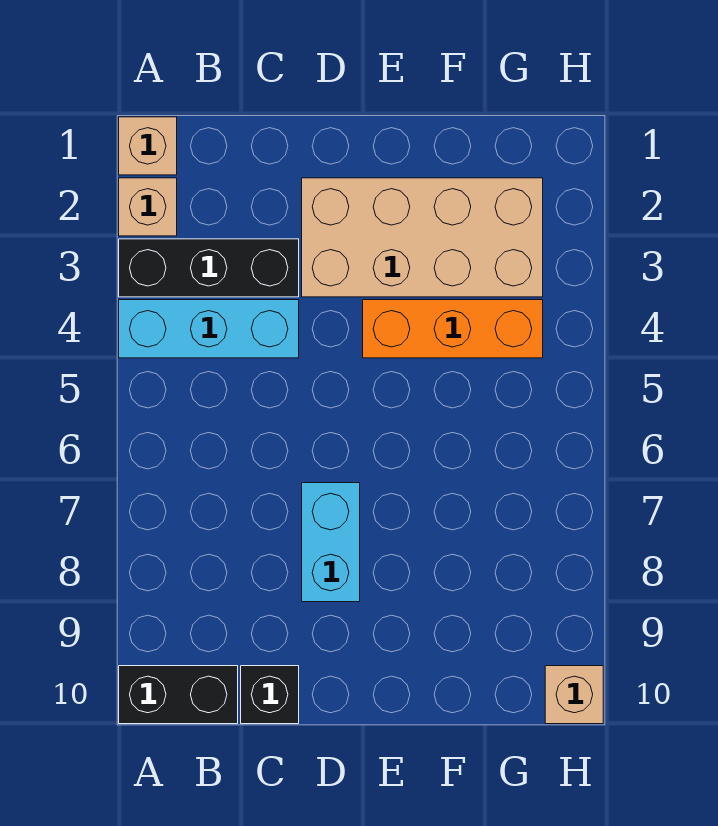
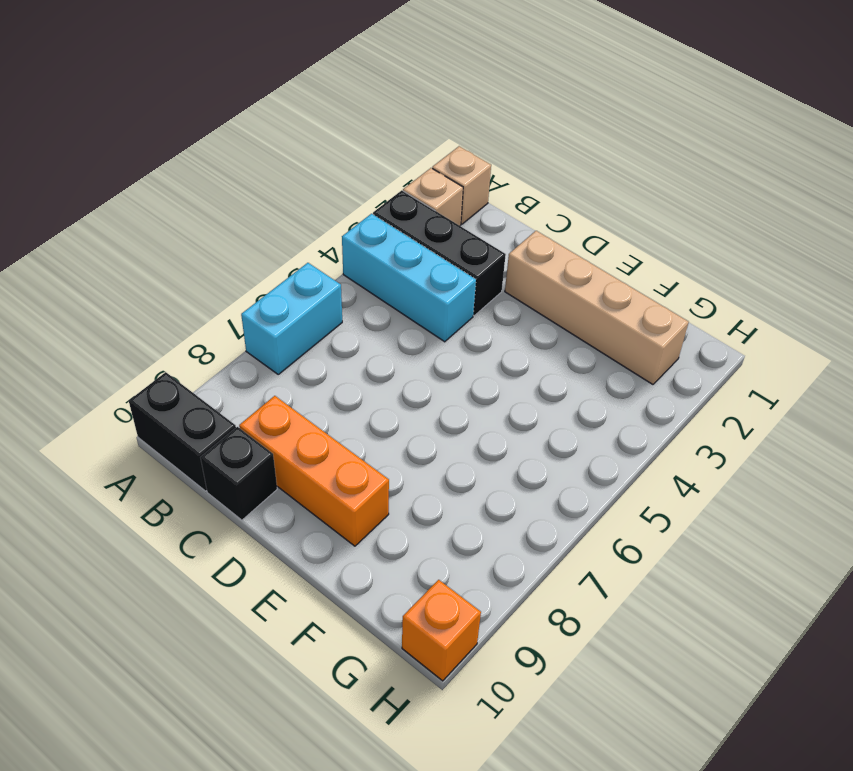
tan brick D2:G3 level 1 -> tan brick D2:G2 level 1
cyan brick D7:D8 level 1 -> cyan brick A6:A7 level 1
orange brick E4:G4 level 1 -> orange brick C9:E9 level 1
tan brick H10 level 1 -> orange brick H10 level 1

